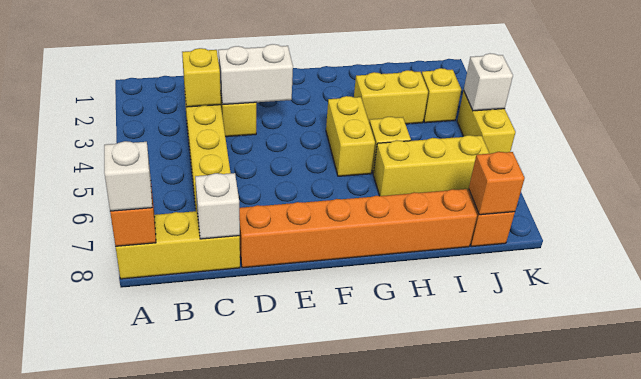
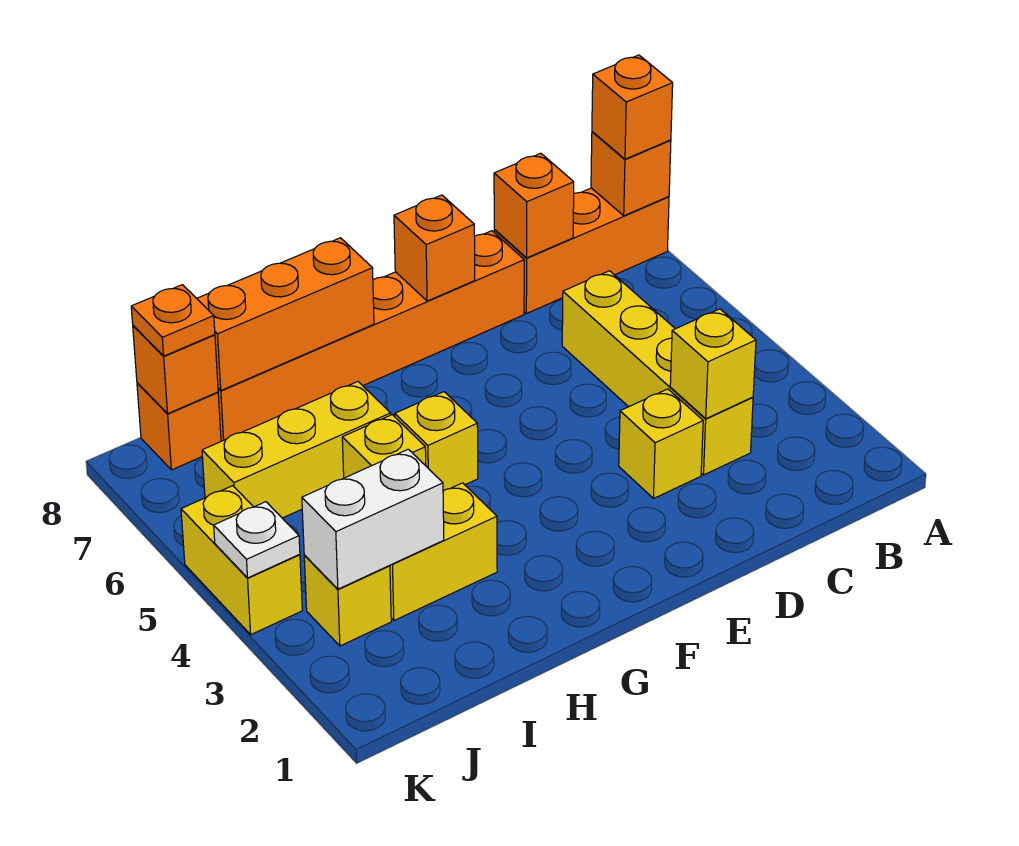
yellow brick A8:C8 level 1 -> orange brick A8:C8 level 1
white brick A8 level 3 -> orange brick A8 level 3
white brick C8 level 2 -> orange brick C8 level 2
white brick D3:E3 level 2 -> white brick I3:J3 level 2
none -> orange brick E8 level 2
yellow brick G4:G5 level 1 -> yellow brick G5 level 1
none -> orange brick G8:I8 level 2
none -> orange plate J8 level 3
white brick K4 level 2 -> white plate K4 level 2

